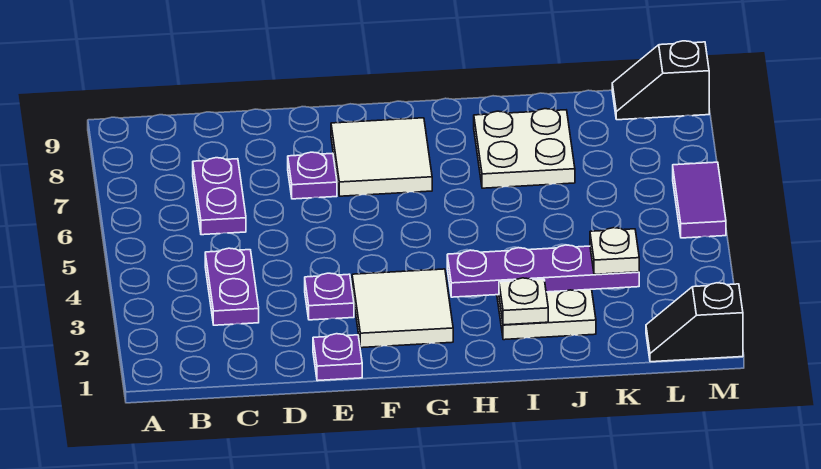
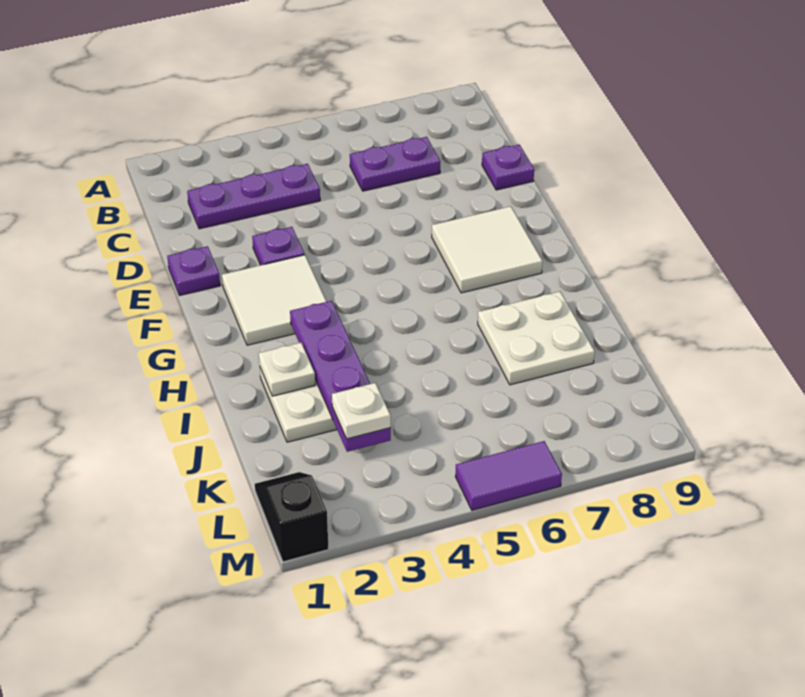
purple plate C3:C4 level 1 -> purple plate C2:C4 level 1
purple plate E7 level 1 -> purple plate D9 level 1
black slope L9:M9 level 1 top M -> none

